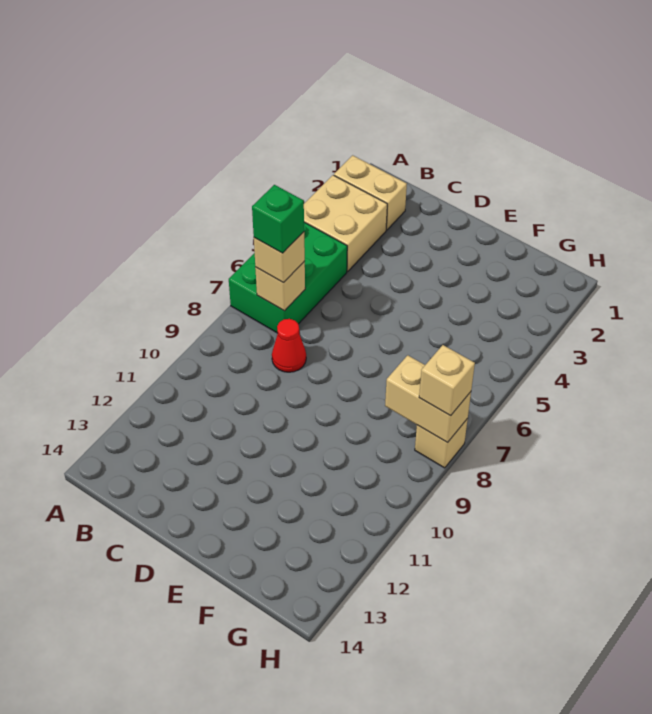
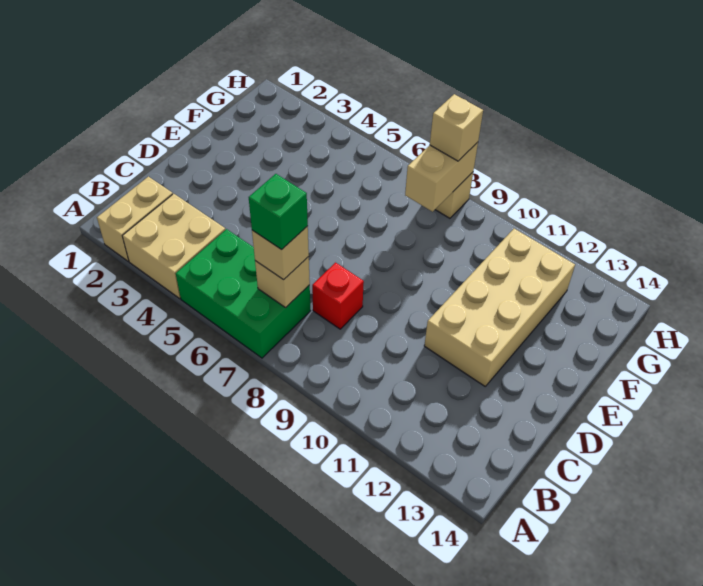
red cone C8 level 1 -> red brick C8 level 1
none -> tan brick D11:G12 level 1

